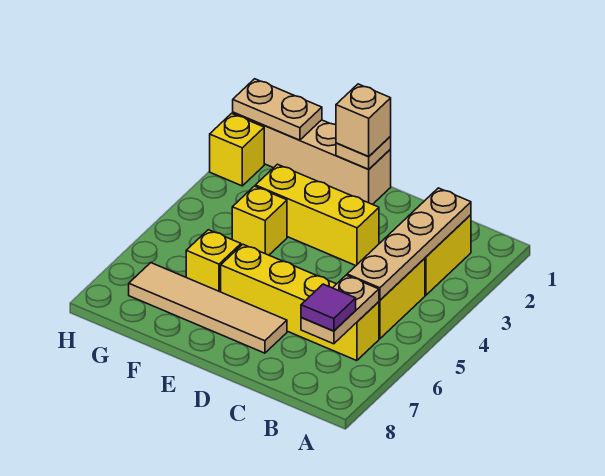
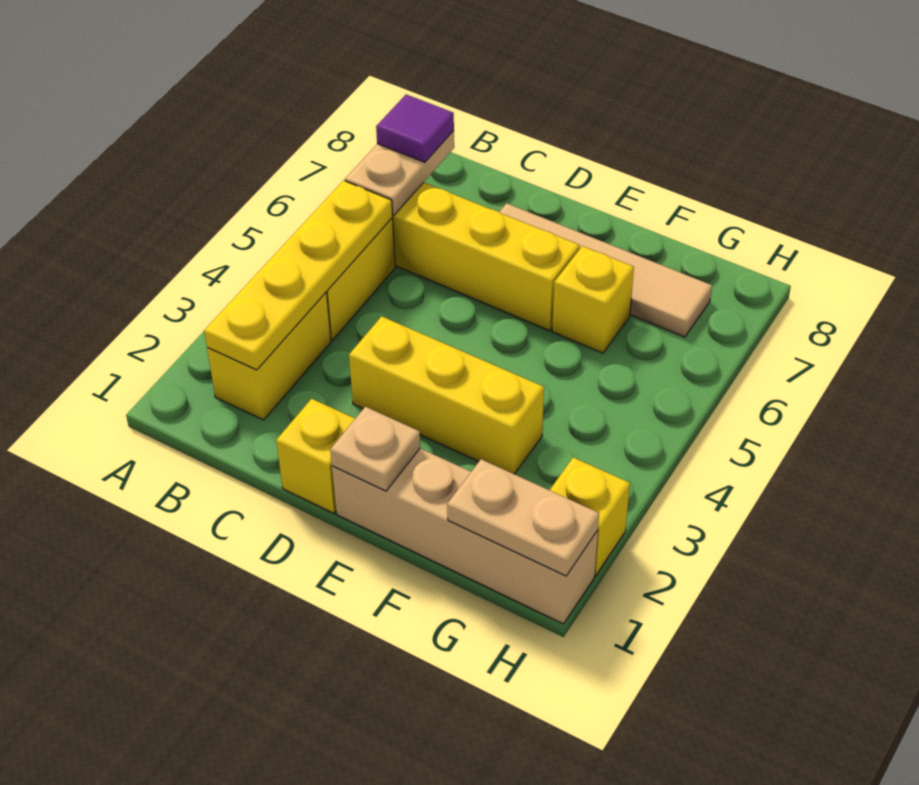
tan plate B2:B5 level 2 -> yellow plate B2:B5 level 2
tan brick E1 level 3 -> none
yellow brick F4 level 1 -> yellow brick D1 level 1

